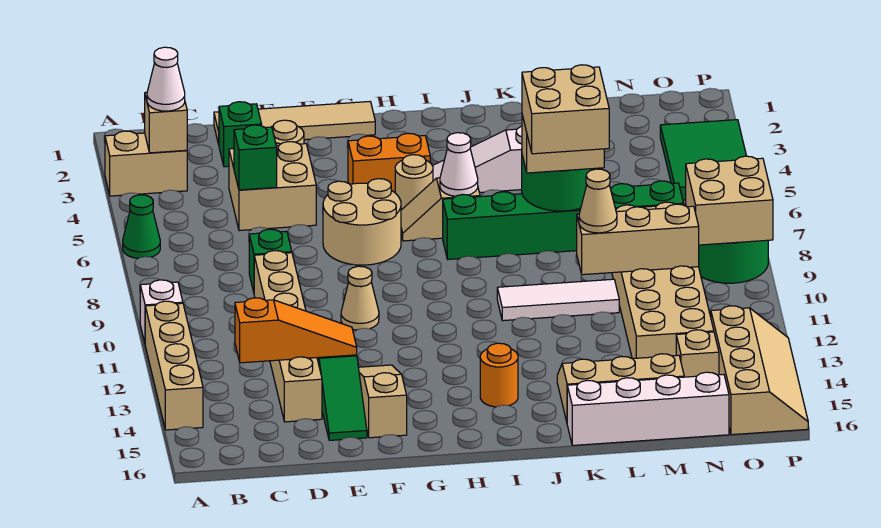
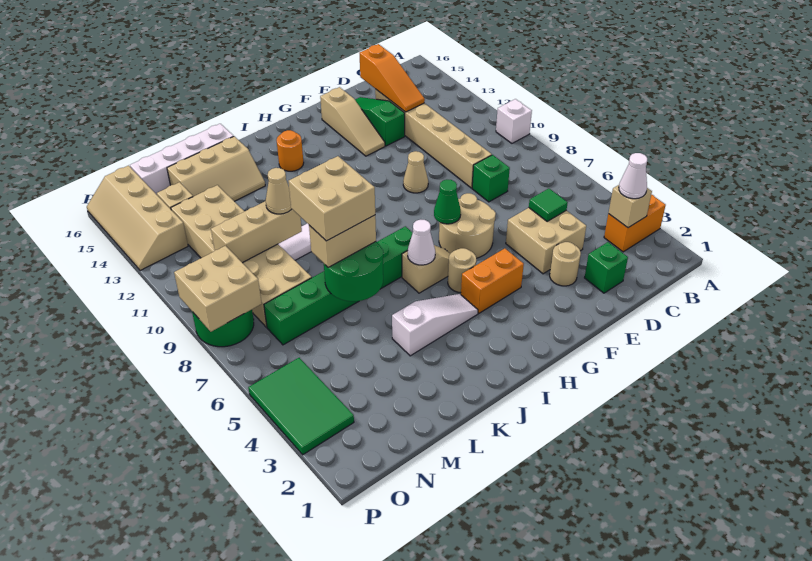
tan brick A3:B3 level 1 -> orange brick A3:B3 level 1
green cone A6 level 1 -> green cone G7 level 2
tan brick A11:A14 level 1 -> none
orange slope C13:E13 level 2 top C -> orange slope D13:D15 level 2 top 15
tan tile D1:G1 level 1 -> none
green brick D5 level 2 -> green tile D5 level 2

